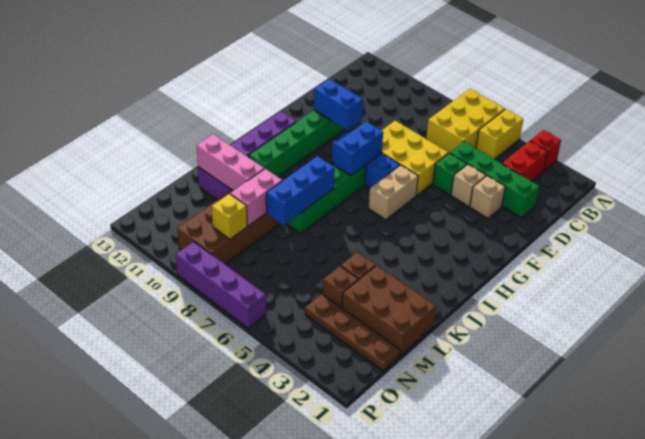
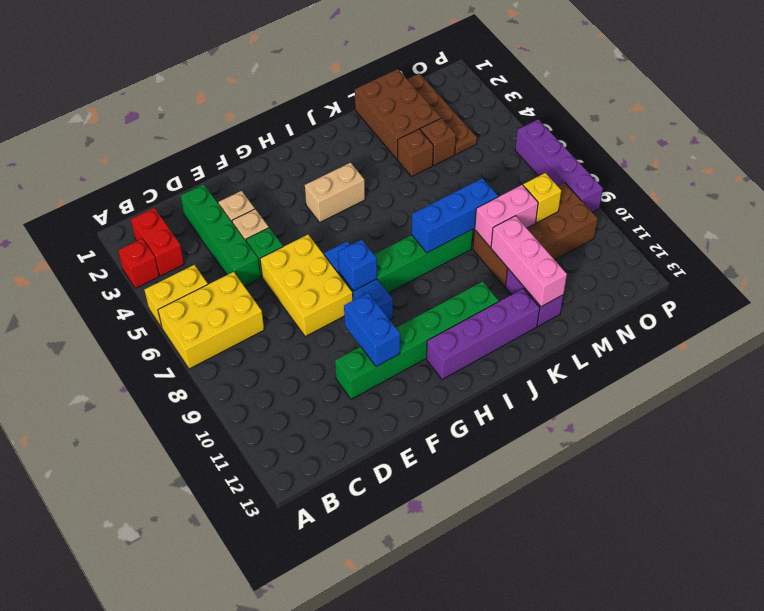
red brick B3:C3 level 1 -> red brick B2:B3 level 1
tan brick G6:H6 level 1 -> tan brick H4:I4 level 1
blue brick G8:H8 level 2 -> blue brick G8 level 2

